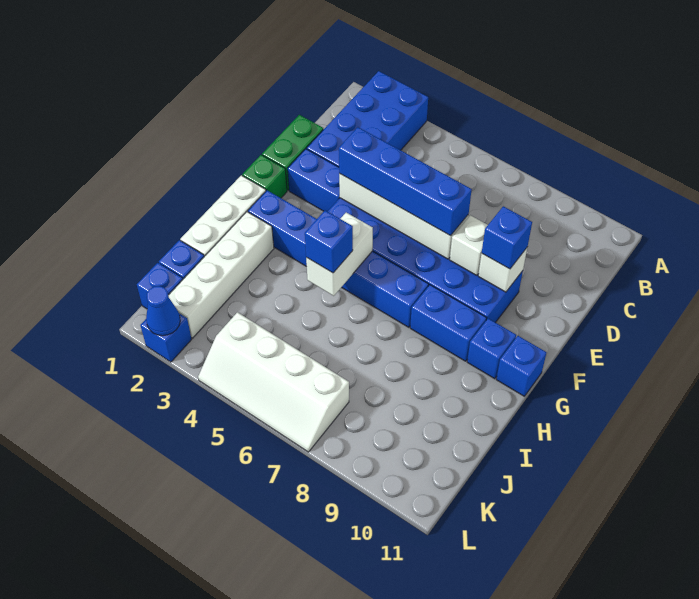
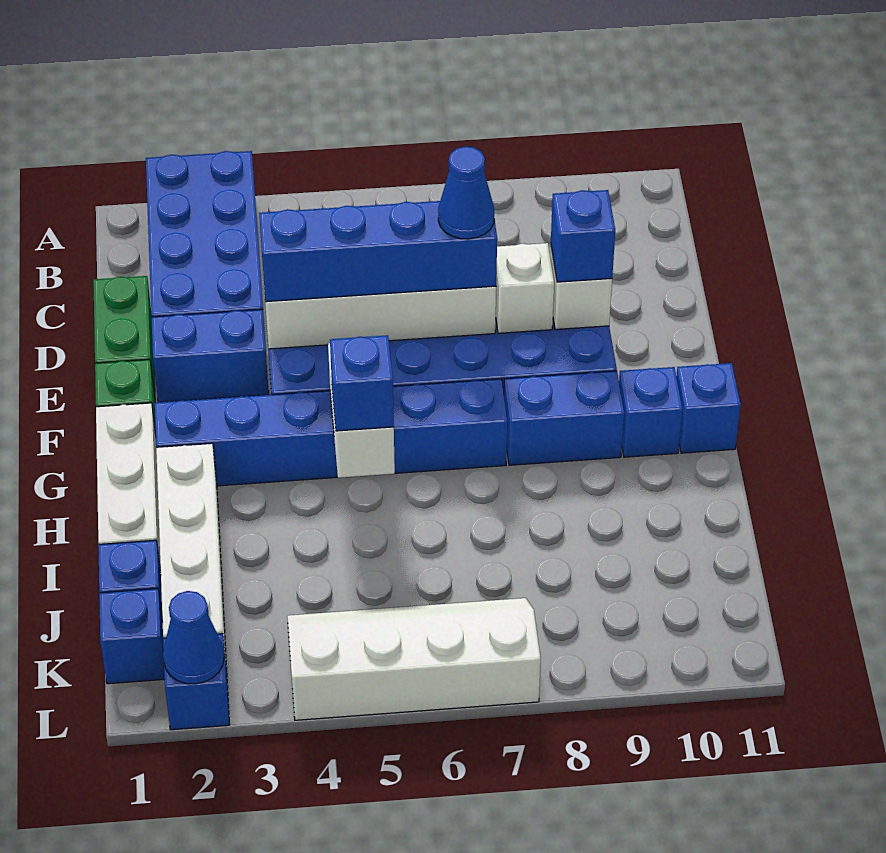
none -> blue cone E7 level 4
white slope K4:L7 level 1 top K -> white slope K4:L7 level 1 top L

